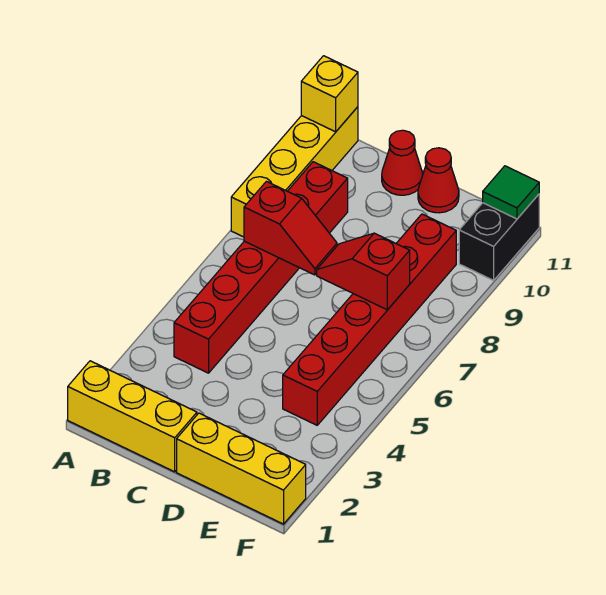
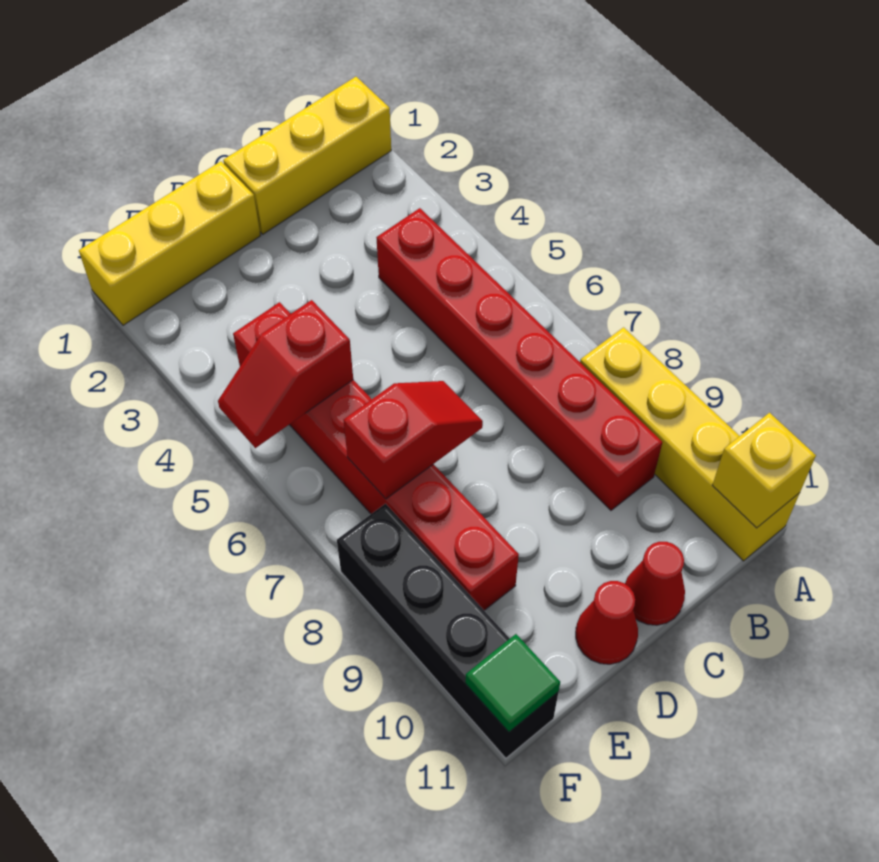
red slope B7:C7 level 2 top B -> red slope E5:F5 level 2 top E
black brick F10:F11 level 1 -> black brick F8:F11 level 1

